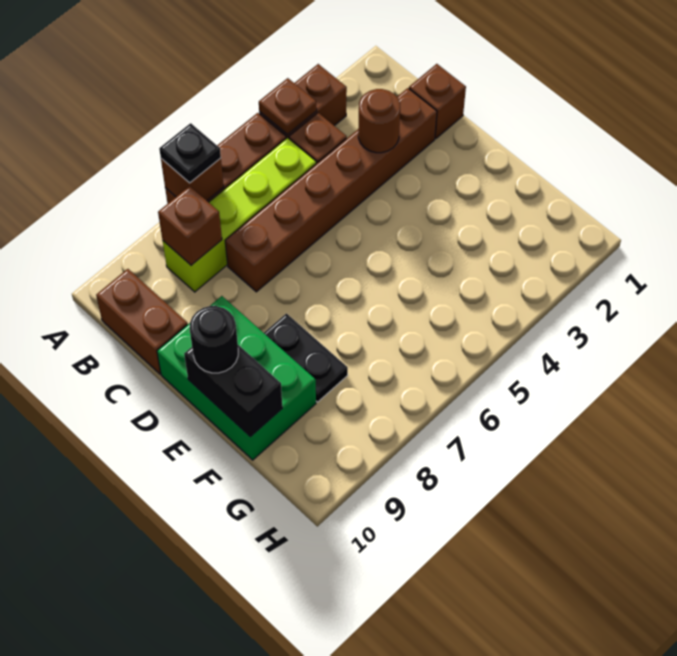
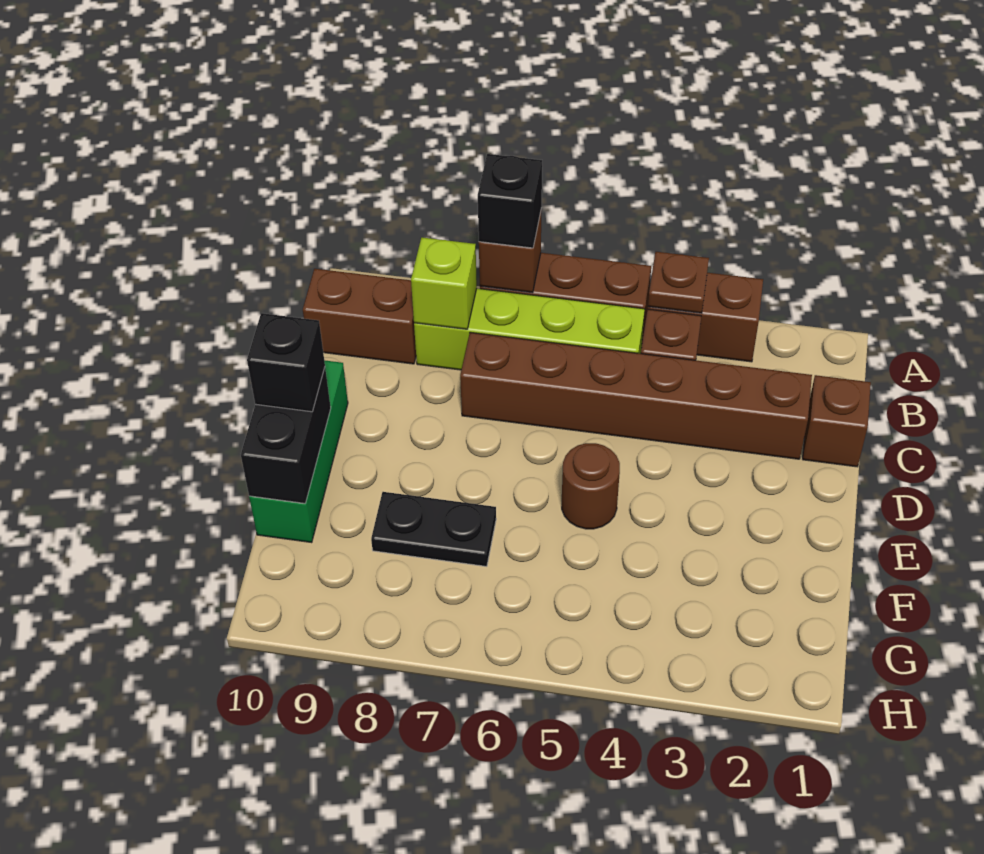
black plate A7 level 3 -> black brick A7 level 3
brown brick B8 level 2 -> lime brick B8 level 2
brown brick B10:C10 level 1 -> brown brick B9:B10 level 1
brown round brick C3 level 2 -> brown round brick E5 level 1
green brick D9:F10 level 1 -> green brick D10:F10 level 1
black plate E8:F8 level 1 -> black plate F7:F8 level 1
black round brick E10 level 3 -> black brick E10 level 3

